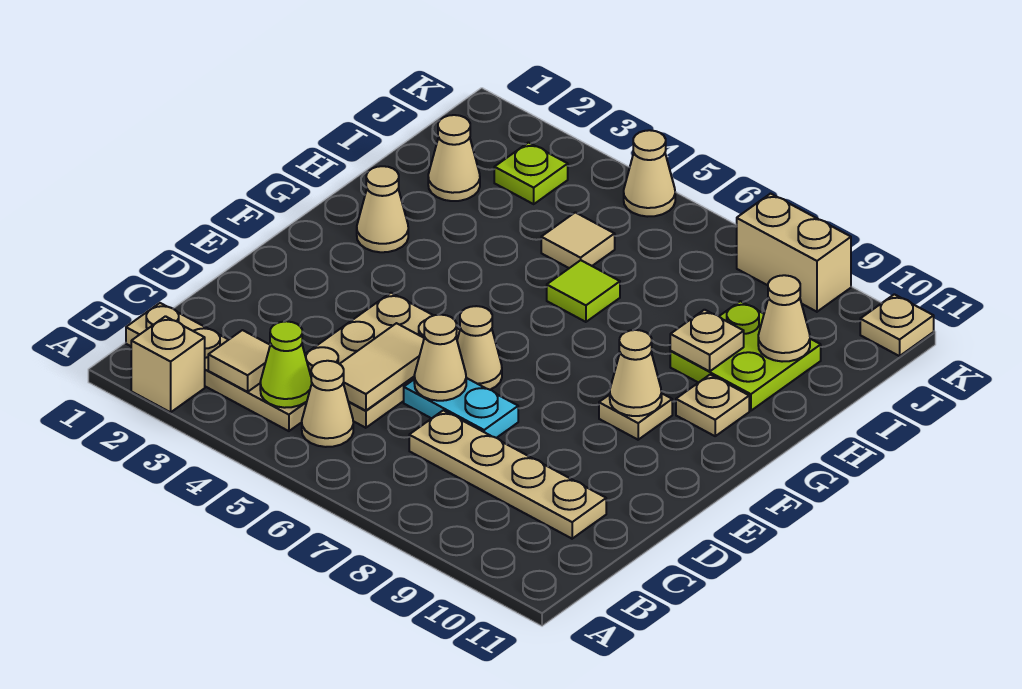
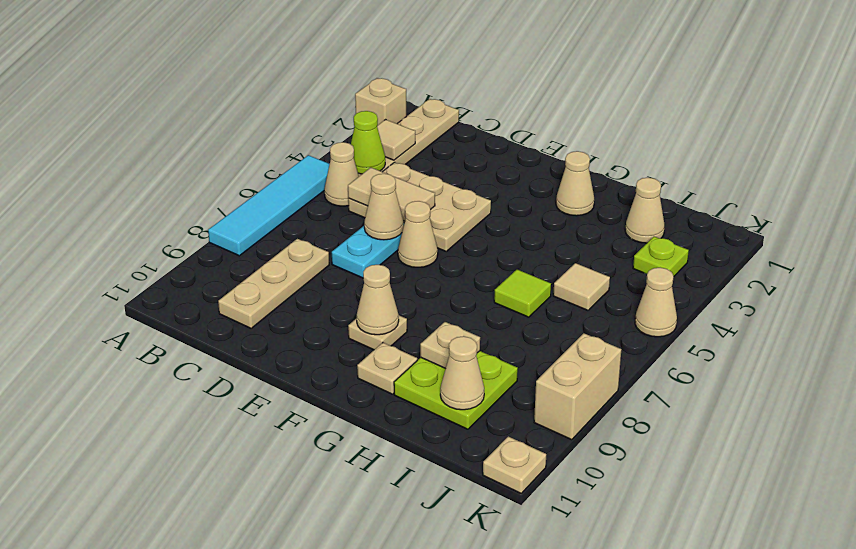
none -> cyan tile A5:A8 level 1
tan plate C7:C10 level 1 -> tan plate C8:C10 level 1

